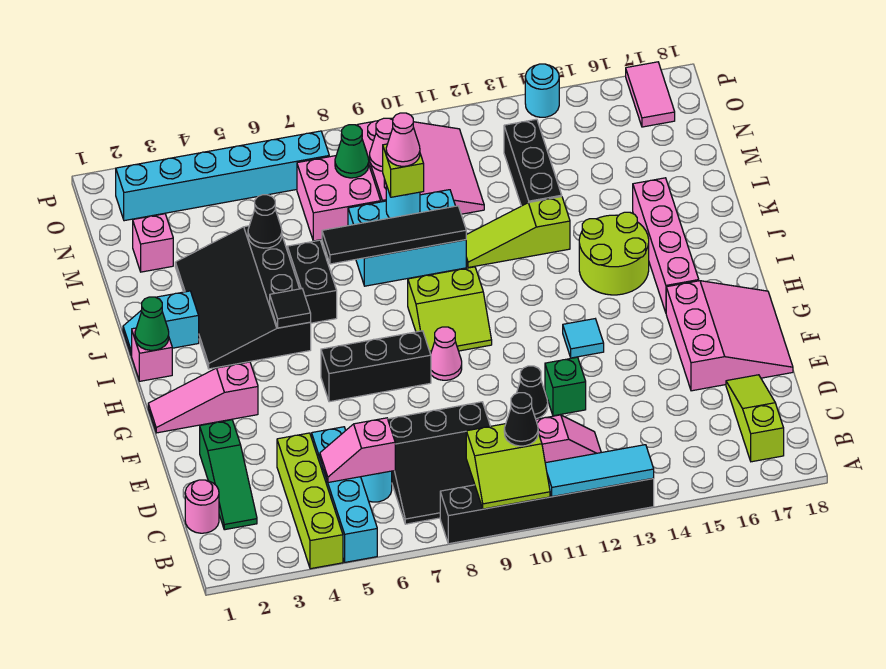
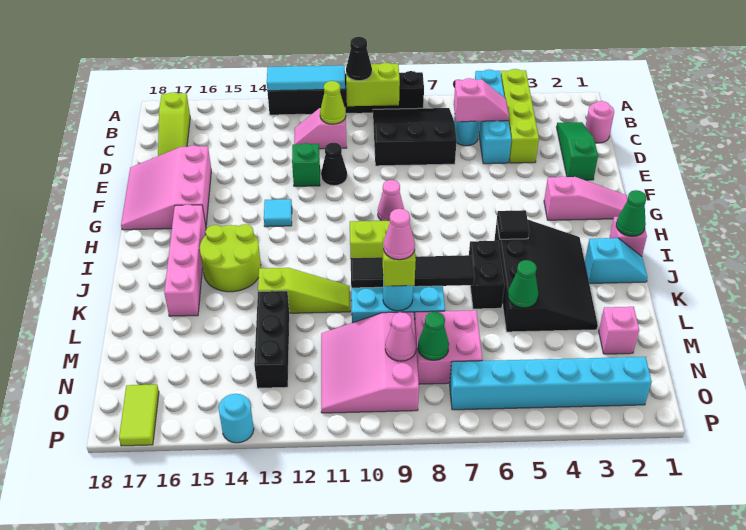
none -> lime cone C11 level 2
black brick G6:G8 level 1 -> none
black cone L5 level 2 -> green cone L5 level 2
pink tile O17:P17 level 1 -> lime tile O17:P17 level 1

